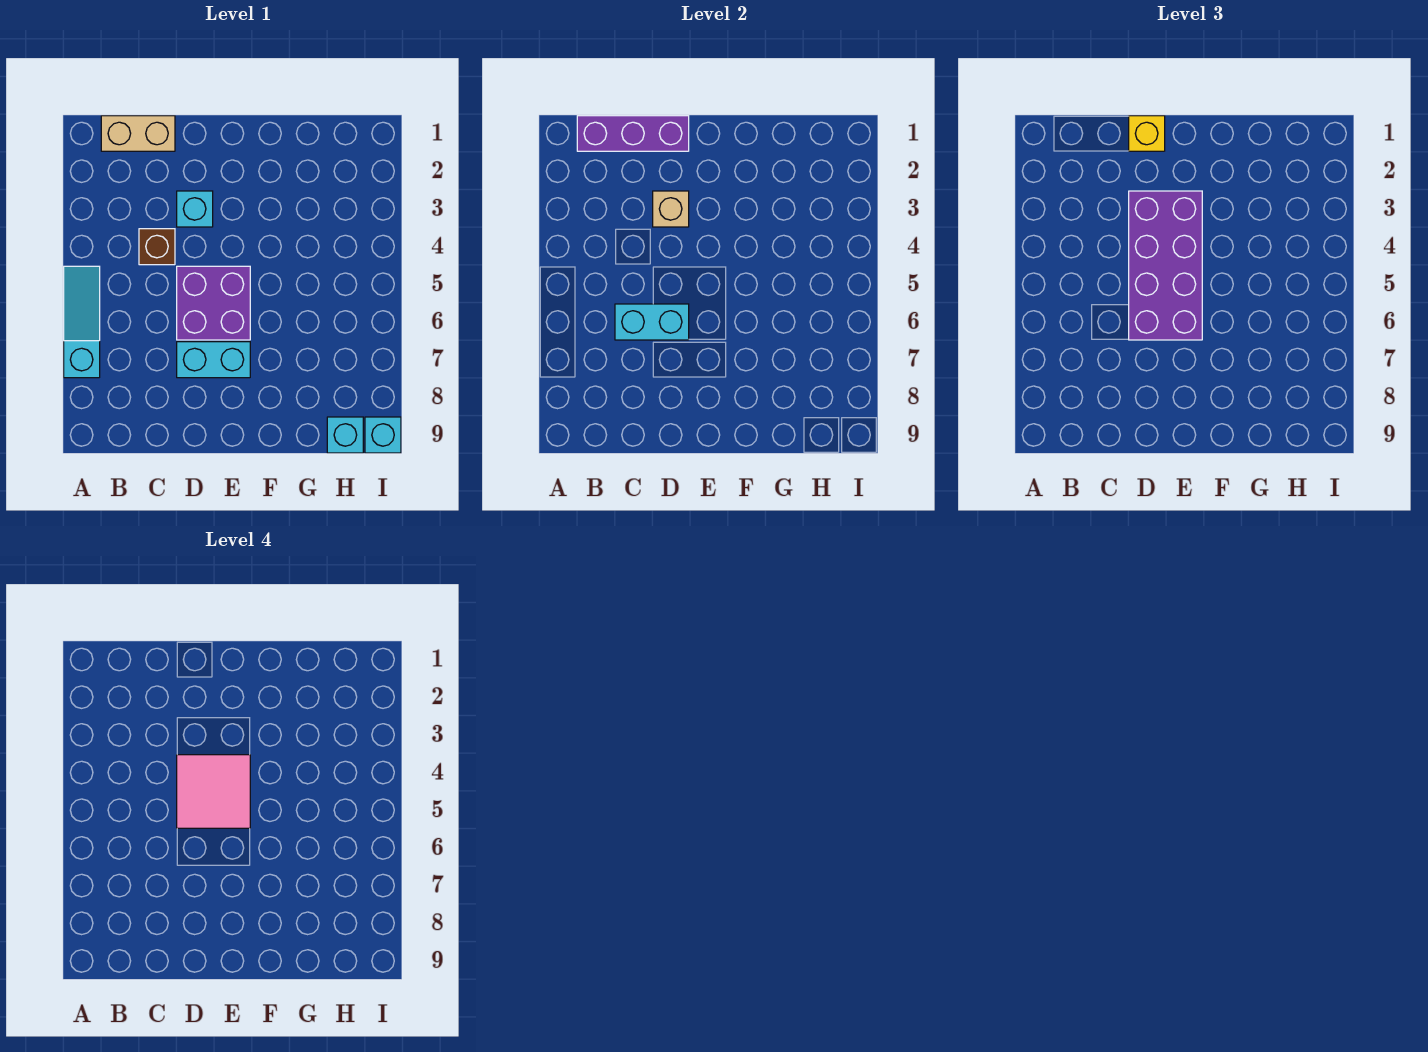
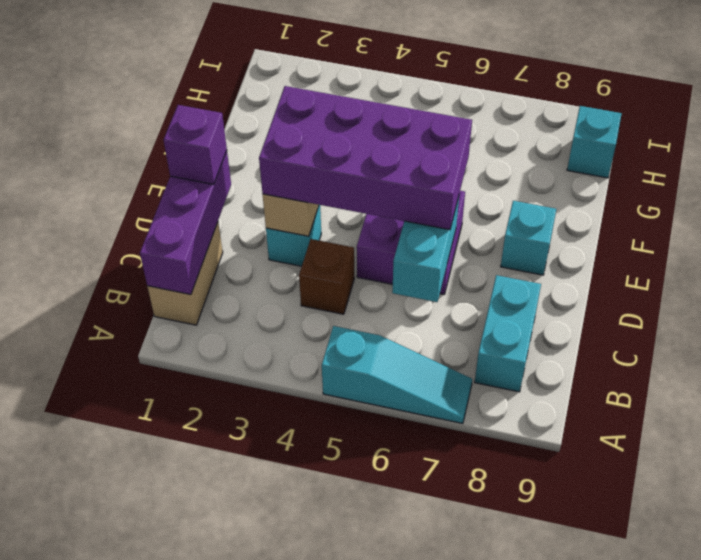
cyan slope A5:A7 level 1 top 7 -> cyan slope A5:A7 level 1 top 5
yellow brick D1 level 3 -> purple brick D1 level 3
pink tile D4:E5 level 4 -> none
cyan brick D7:E7 level 1 -> cyan brick B8:C8 level 1
cyan brick I9 level 1 -> cyan brick E8 level 1

